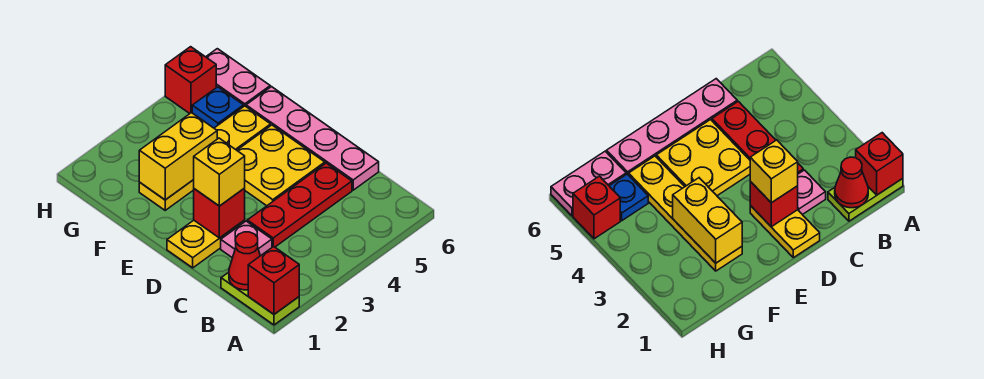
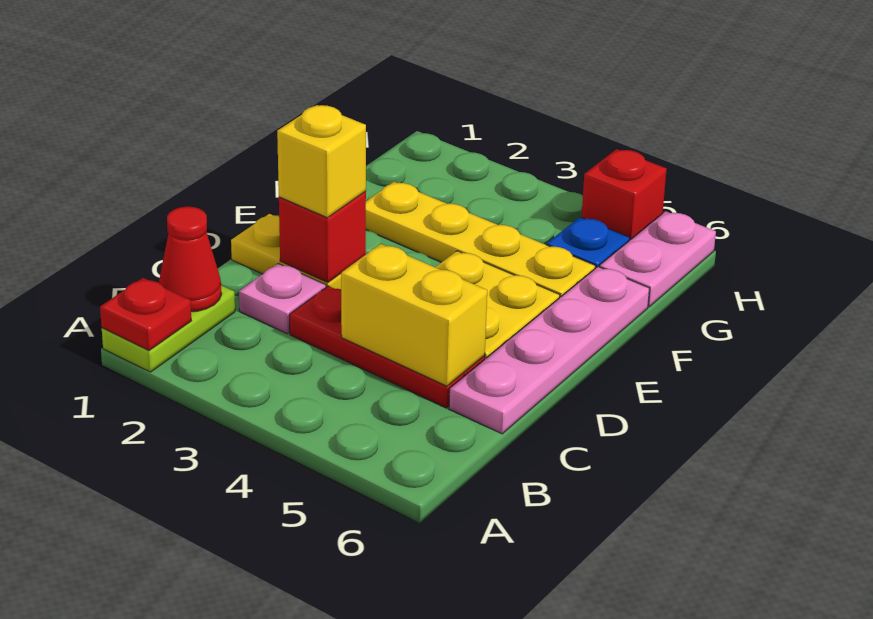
red brick A1 level 2 -> red plate A1 level 2
yellow brick F2:F3 level 2 -> yellow brick C4:C5 level 2

